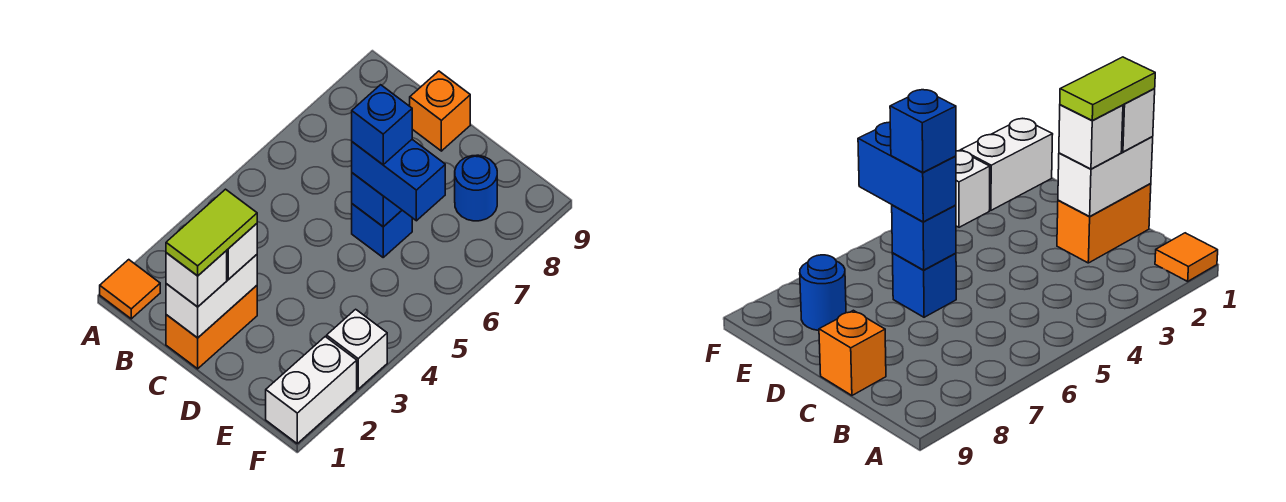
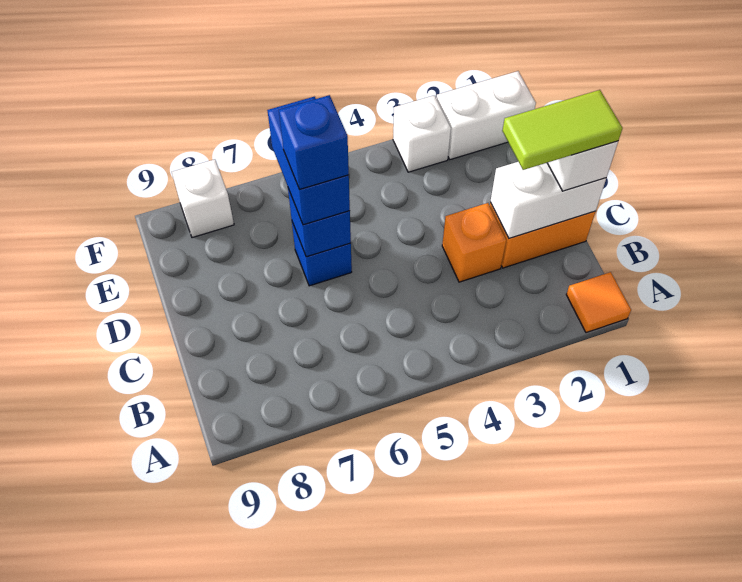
white brick C2 level 3 -> white brick F8 level 1
orange brick C9 level 1 -> orange brick C3 level 1
blue round brick E8 level 1 -> none

